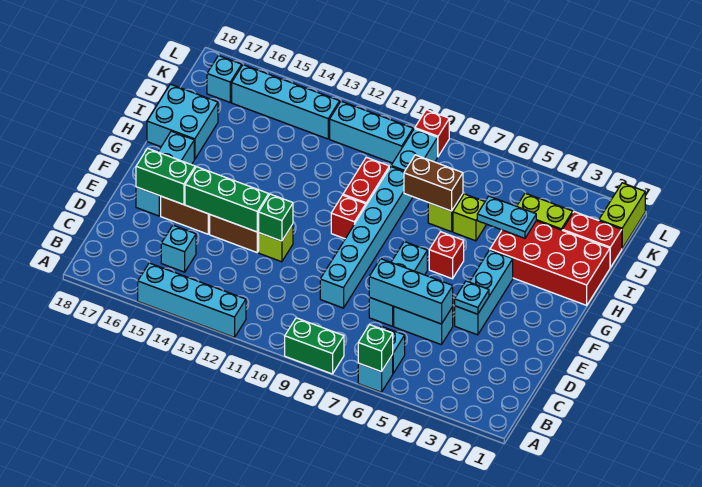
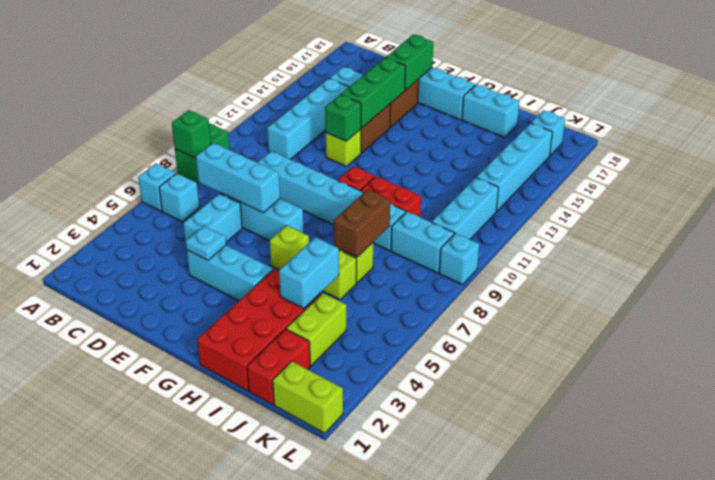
green brick A6 level 2 -> green brick A8 level 2
cyan brick A12:A15 level 1 -> cyan brick C11:C14 level 1
cyan brick D5:D7 level 2 -> cyan brick C7:E7 level 2
red brick G6 level 1 -> lime brick G6 level 1
cyan brick H17:I18 level 1 -> cyan brick H17:I17 level 1
cyan plate I4:I5 level 2 -> cyan brick I4:I5 level 2
red brick L9 level 1 -> cyan brick L9 level 1

